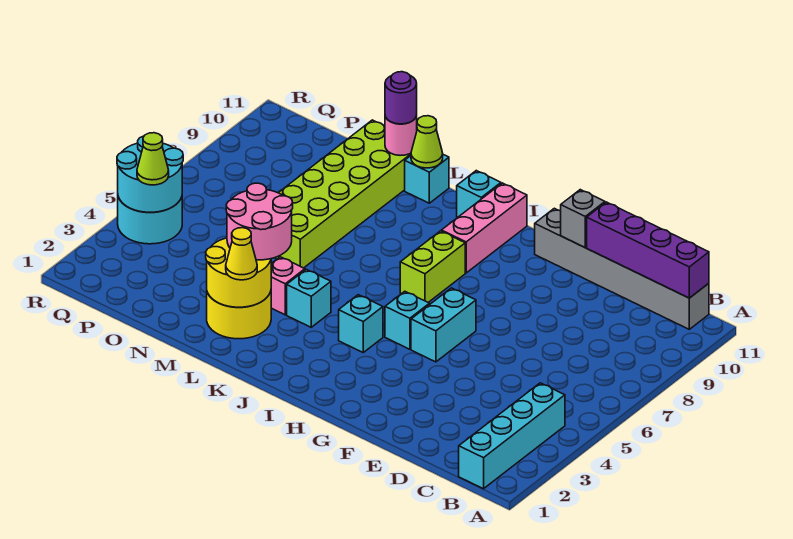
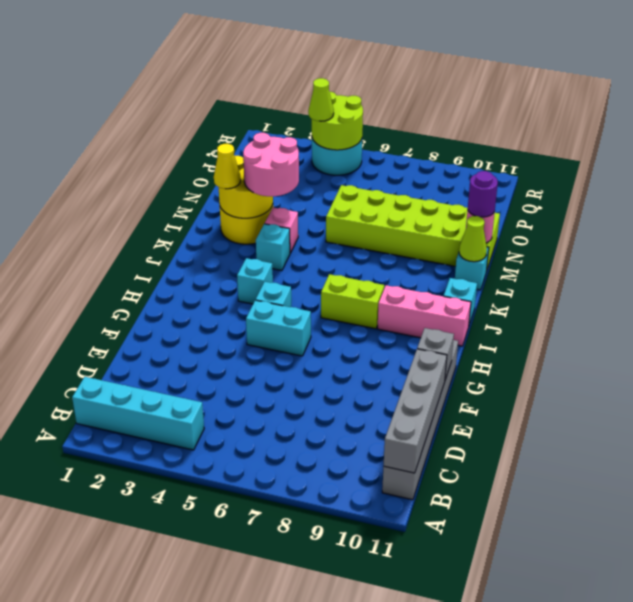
purple brick B11:E11 level 2 -> grey brick B11:E11 level 2
cyan round brick Q4:R5 level 2 -> lime round brick Q4:R5 level 2

